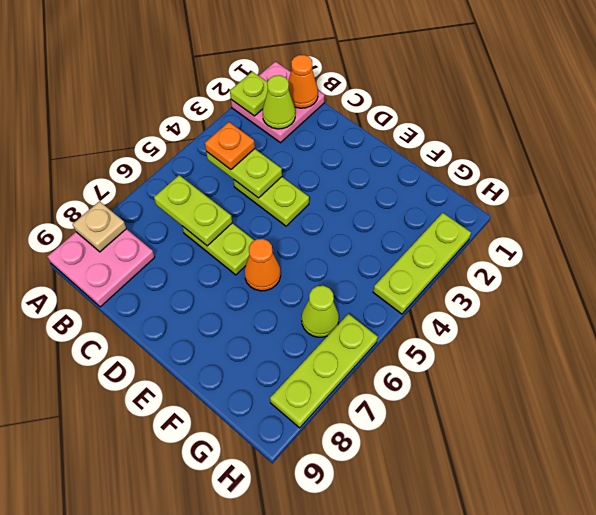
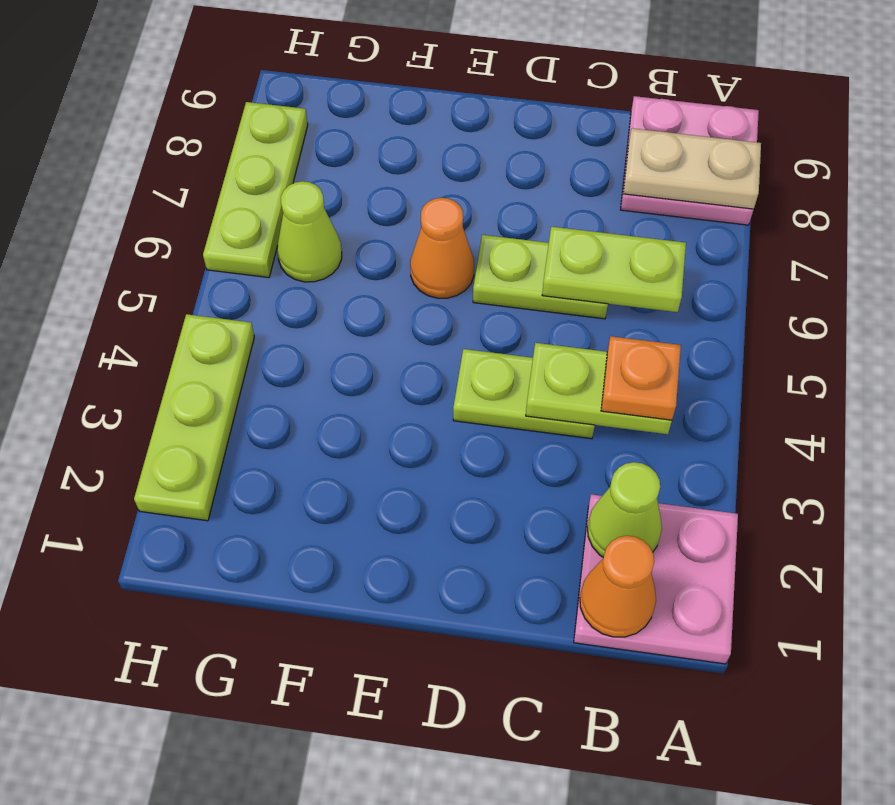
lime plate A2 level 2 -> none
tan plate A8 level 2 -> tan plate A8:B8 level 2

